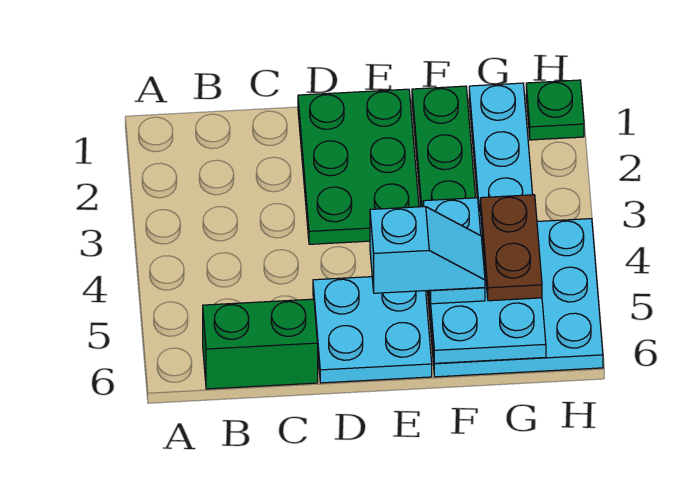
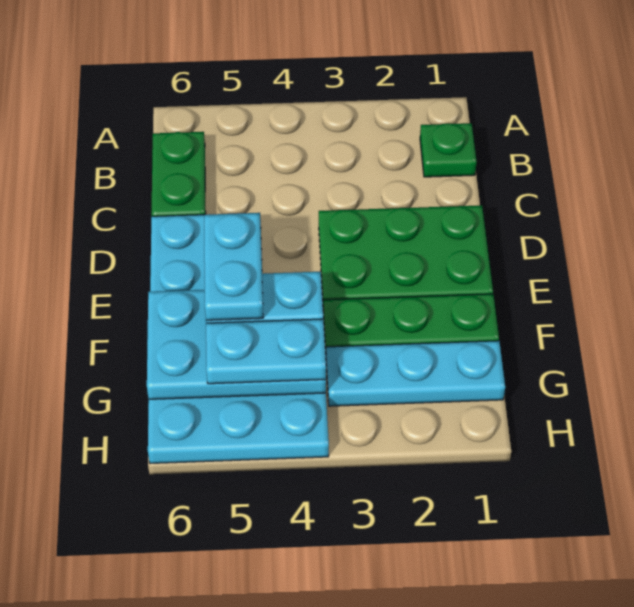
green brick B6:C6 level 1 -> green plate B6:C6 level 1
cyan slope E5:F5 level 4 top E -> cyan plate E5:F5 level 4
brown plate G4:G5 level 3 -> cyan plate G4:G5 level 3
green plate H1 level 1 -> green plate B1 level 1

